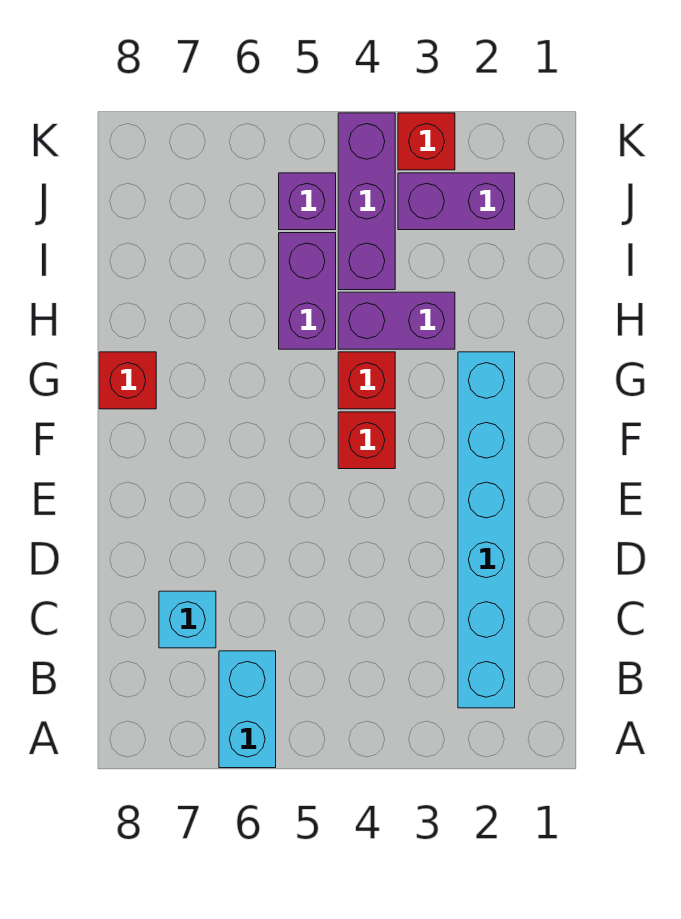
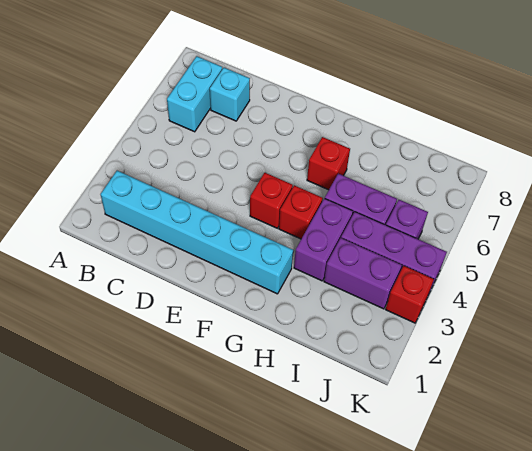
cyan brick A6:B6 level 1 -> cyan brick B6:B7 level 1
red brick G8 level 1 -> red brick G6 level 1
purple brick J2:J3 level 1 -> purple brick I3:J3 level 1

